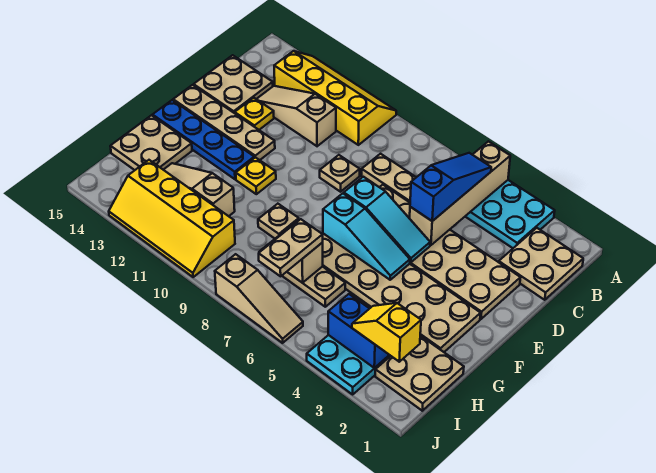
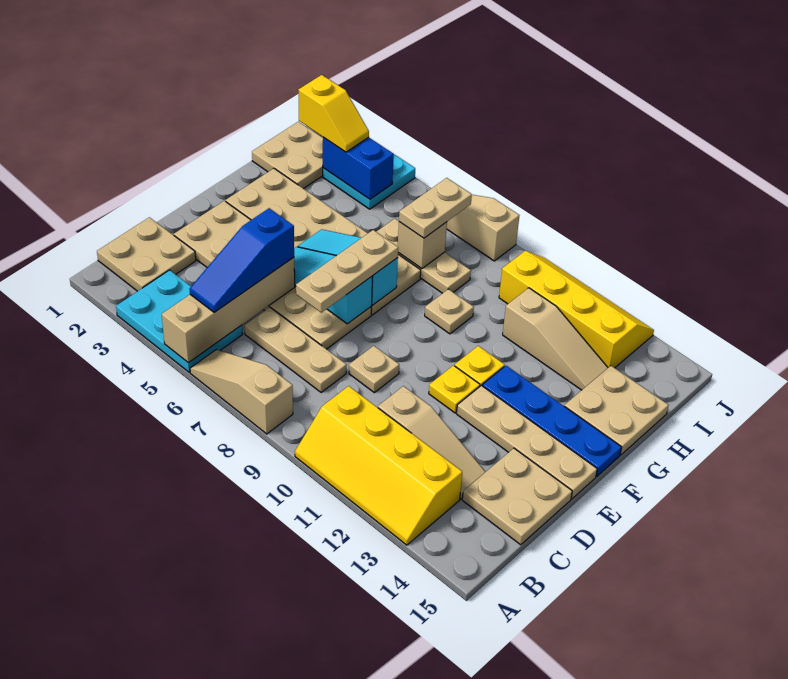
none -> tan slope A6:A8 level 1 top 8
none -> tan plate D7:F7 level 3
yellow plate D13 level 1 -> yellow plate E11 level 1

